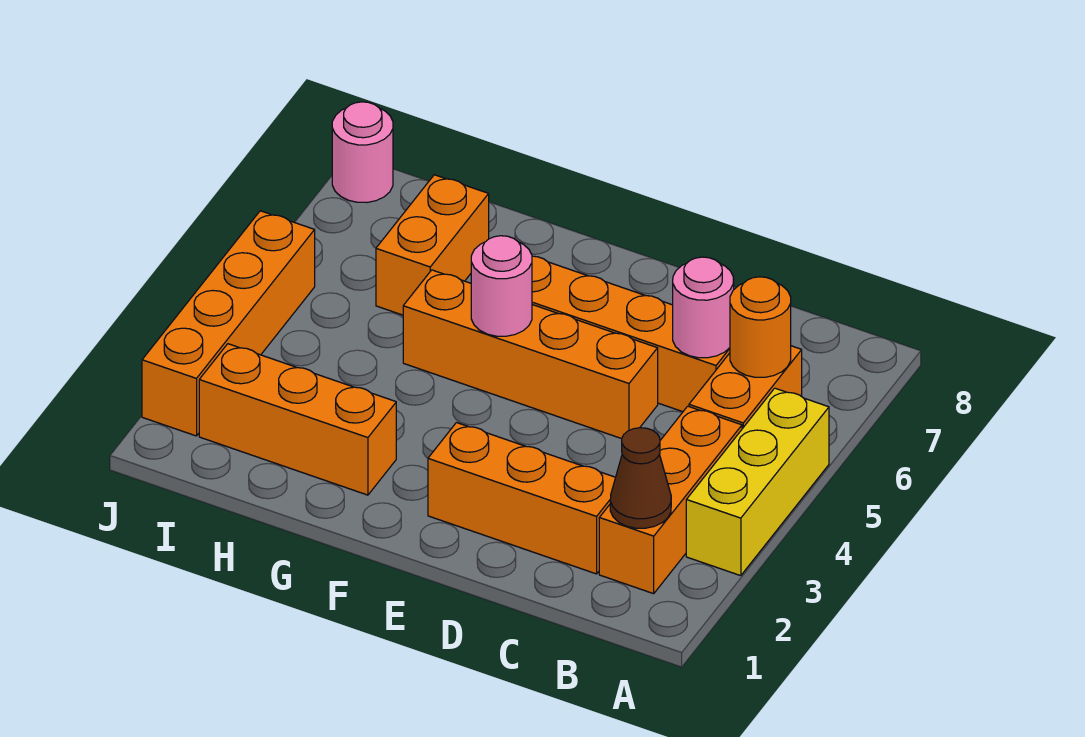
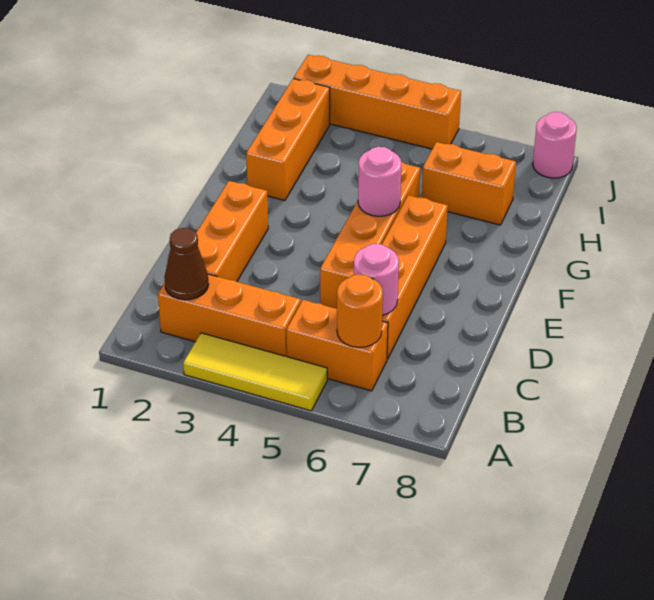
yellow brick A3:A5 level 1 -> yellow tile A3:A5 level 1

